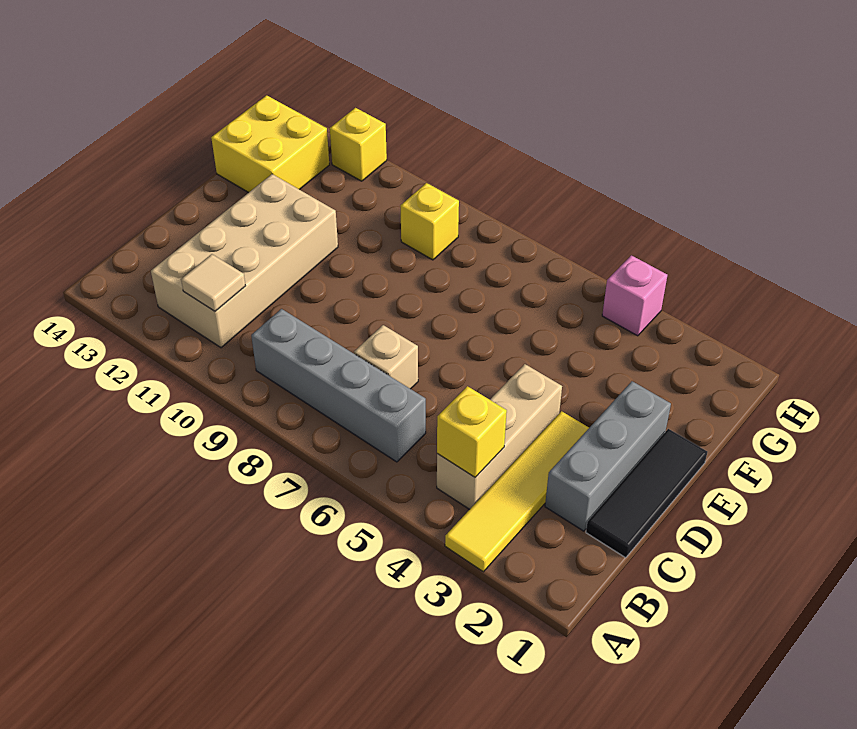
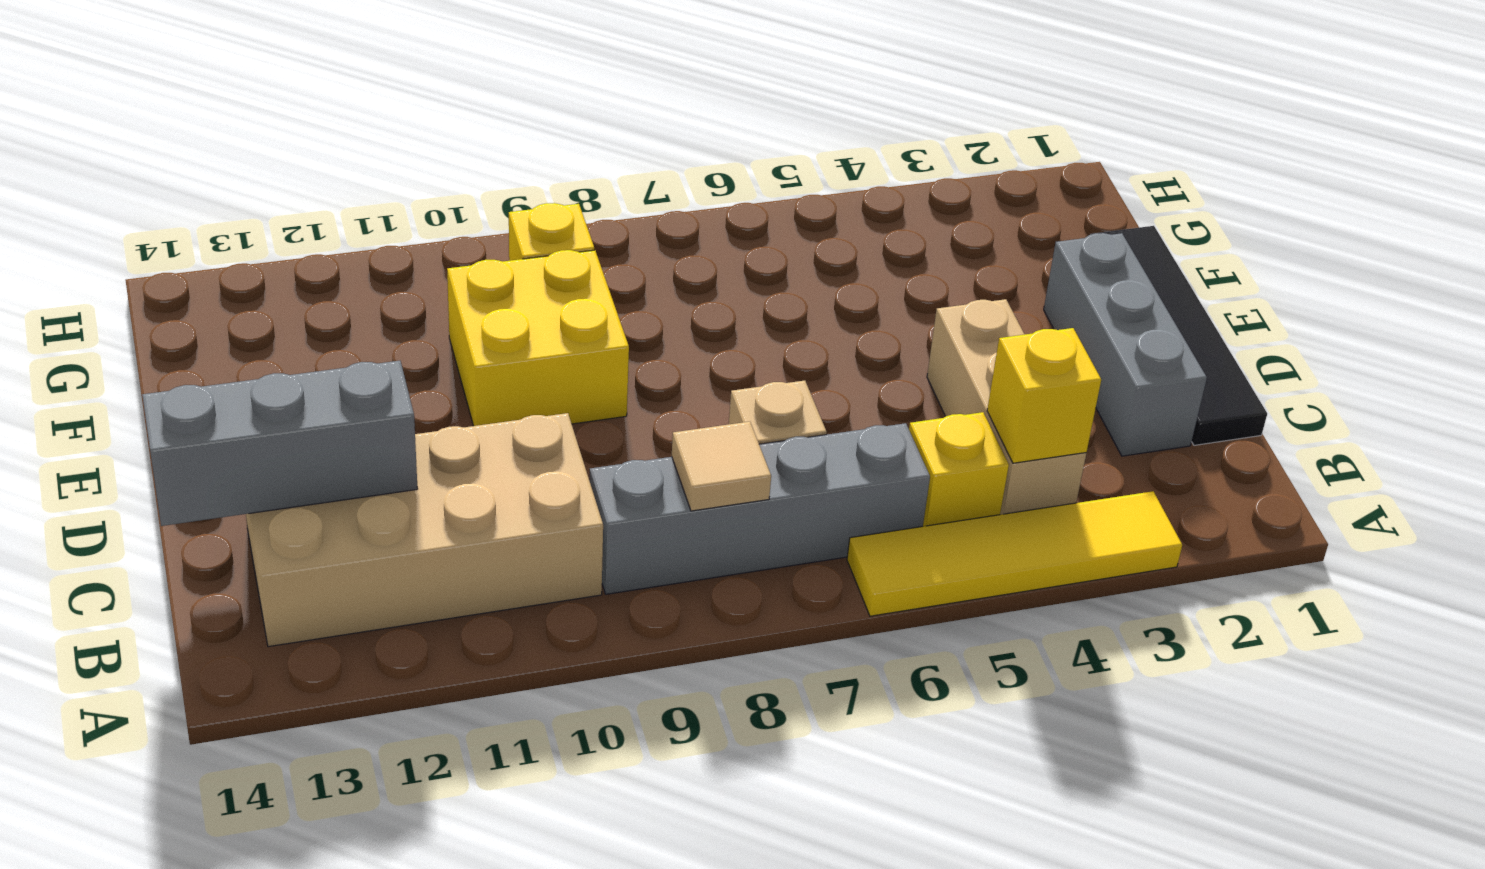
yellow tile A3:D3 level 1 -> yellow tile A3:A6 level 1
tan brick B11:E12 level 1 -> tan brick B10:C13 level 1
tan tile B11 level 2 -> tan tile B8 level 2
black tile C1:E1 level 1 -> black tile C1:F1 level 1
none -> grey brick C12:C14 level 2
yellow brick F13:G14 level 1 -> yellow brick E9:F10 level 1
pink brick H4 level 1 -> none
yellow brick H12 level 1 -> yellow brick B5 level 1

